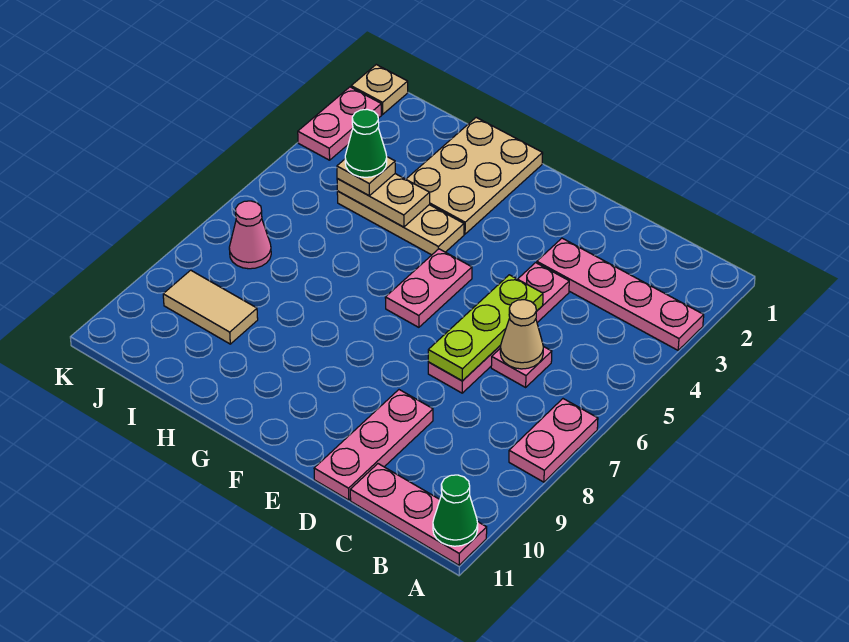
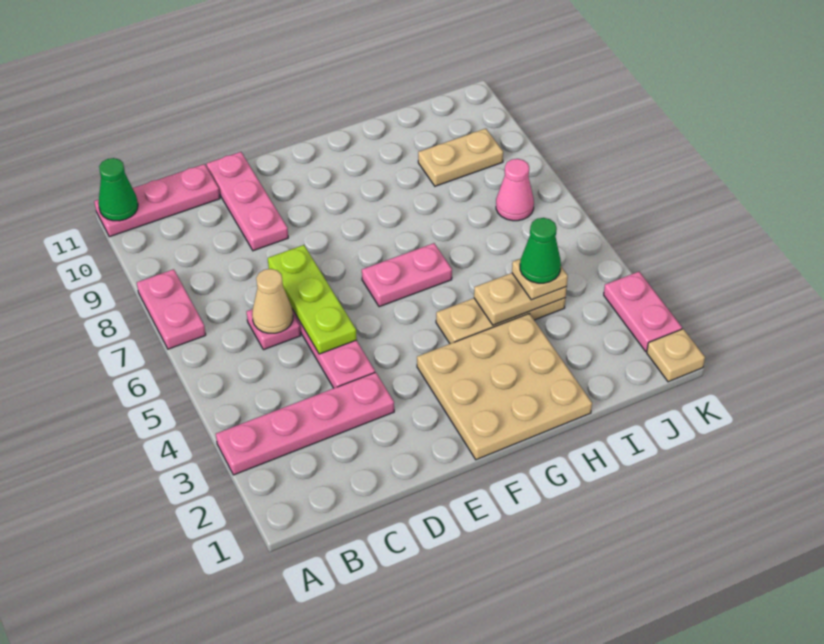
pink plate F5:F6 level 1 -> pink plate F6:G6 level 1
tan plate G1:H3 level 1 -> tan plate F1:H3 level 1
tan tile I9:J9 level 1 -> tan plate I9:J9 level 1

